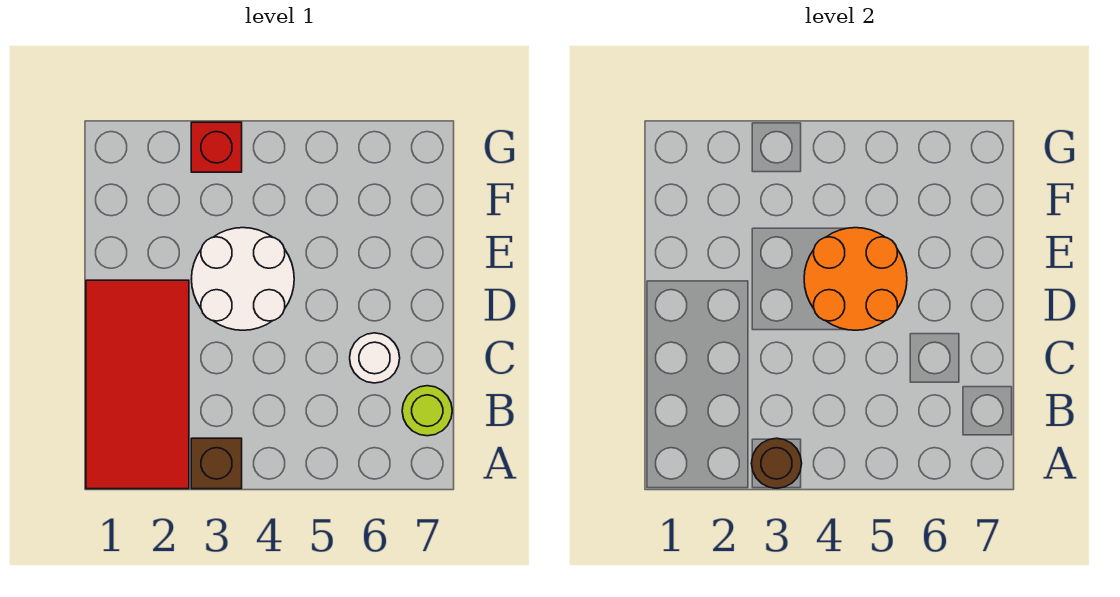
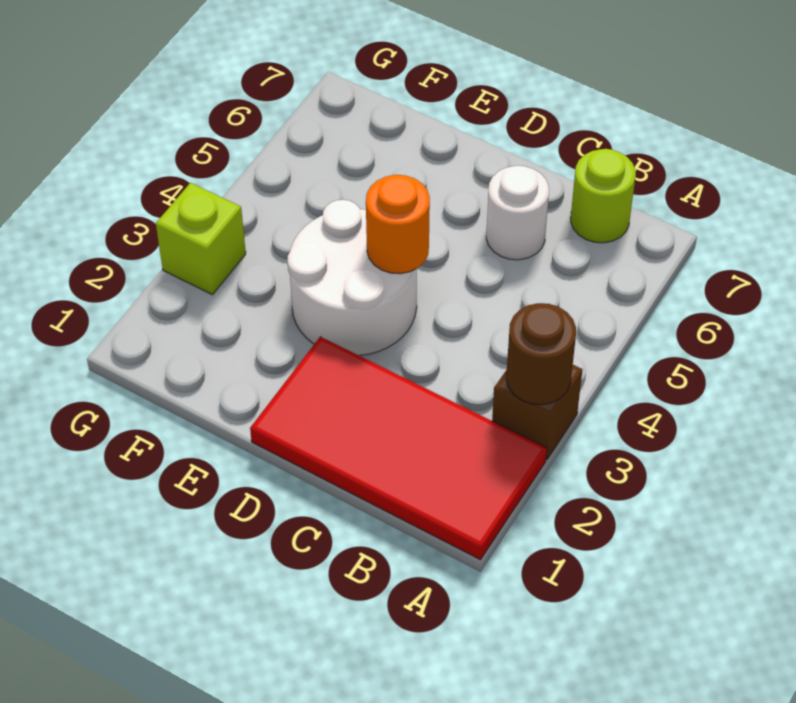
orange round brick D4:E5 level 2 -> orange round brick D4 level 2
red brick G3 level 1 -> lime brick G3 level 1

